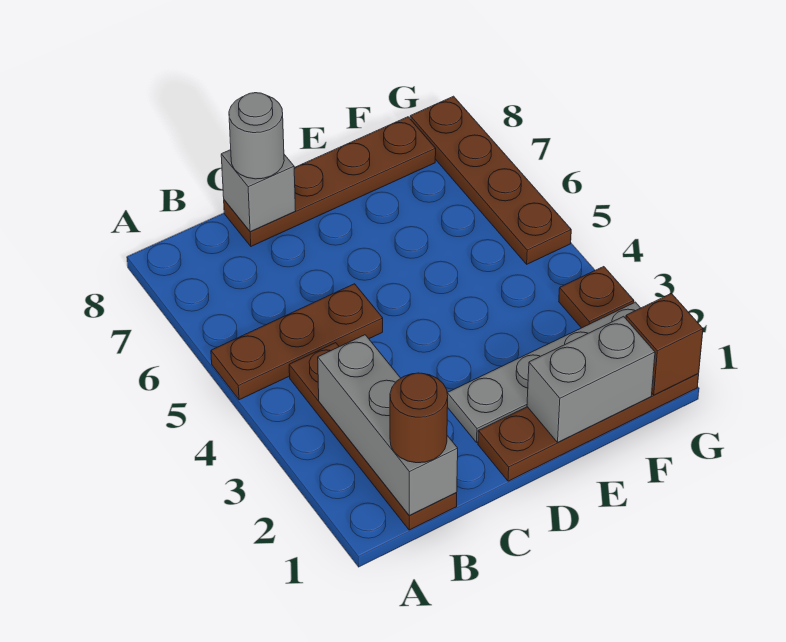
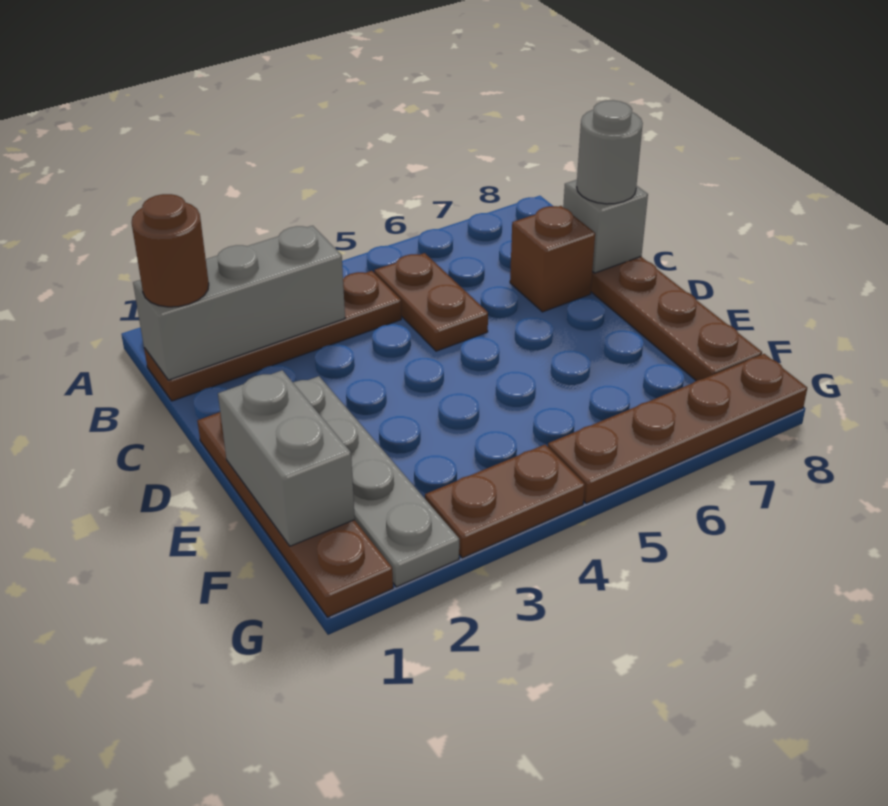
brown plate A5:C5 level 1 -> brown plate B5:C5 level 1
brown brick G1 level 2 -> brown brick C7 level 1
brown plate G3 level 1 -> brown plate G3:G4 level 1

